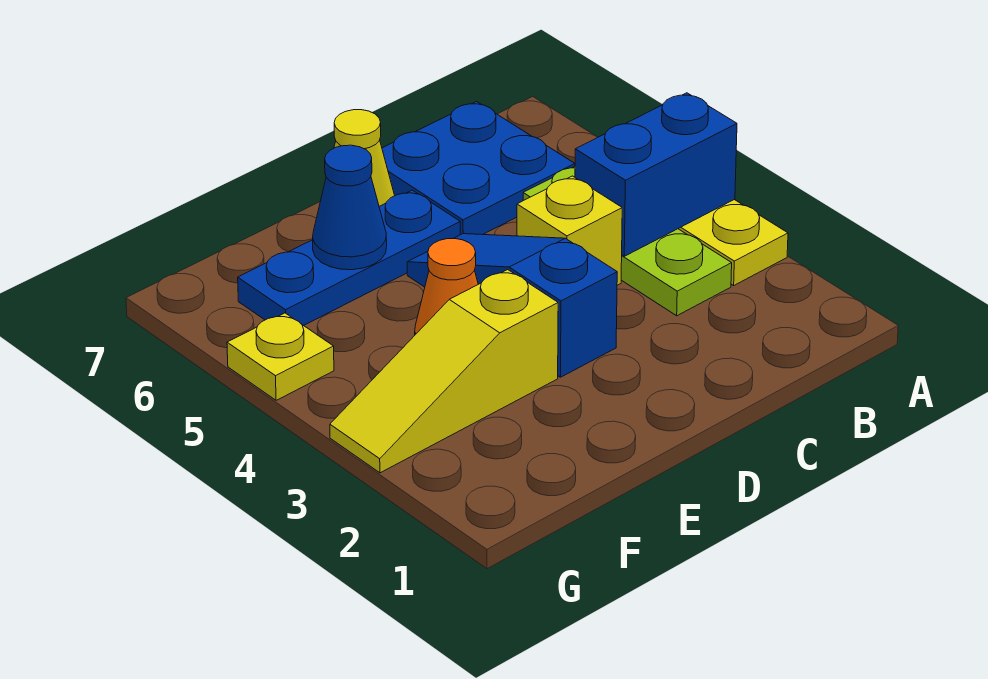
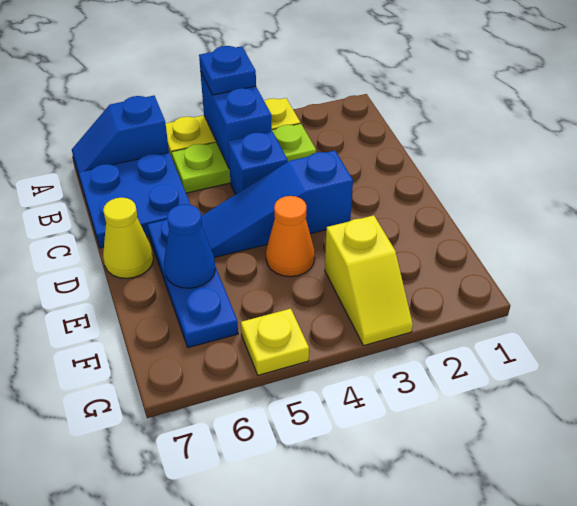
none -> blue plate A4 level 3
none -> blue slope A6:A7 level 1 top 6
yellow brick C4 level 1 -> blue brick C4 level 1
yellow slope E3:G3 level 1 top E -> yellow slope F3:G3 level 1 top F

